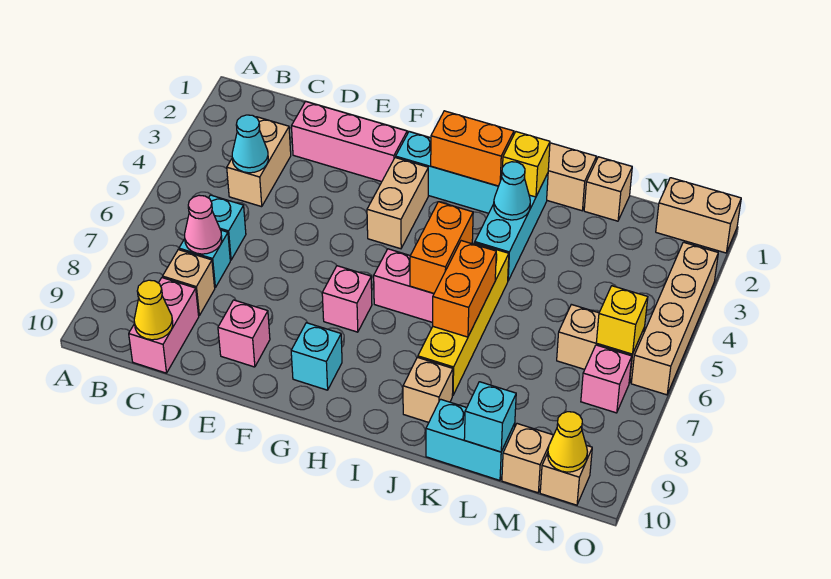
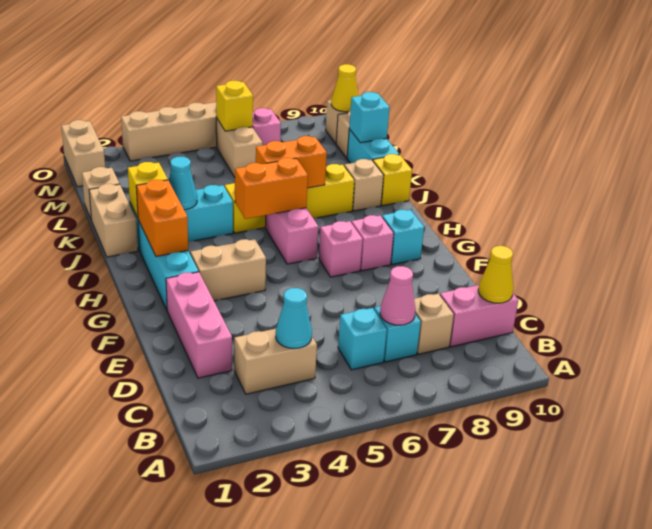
pink brick E9 level 1 -> pink brick G8 level 1
none -> yellow brick J10 level 1

